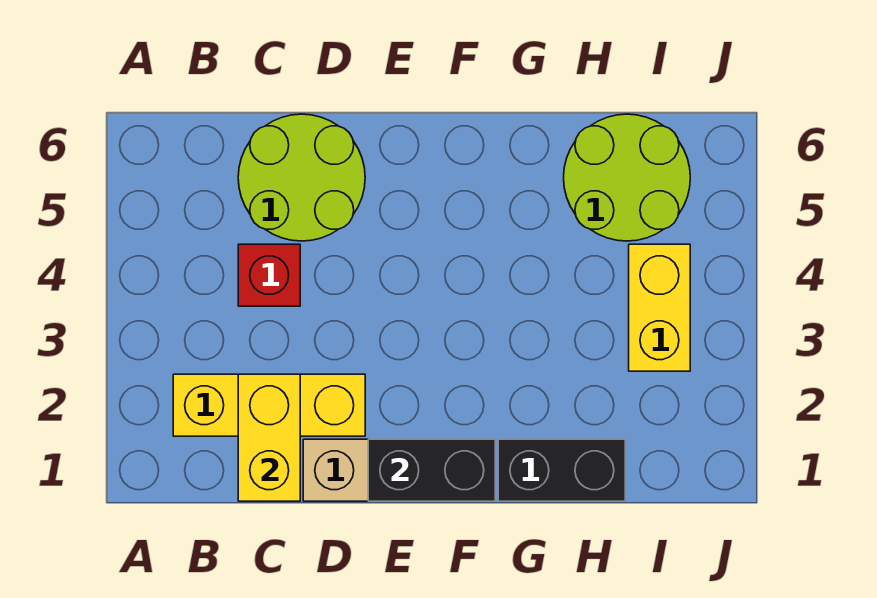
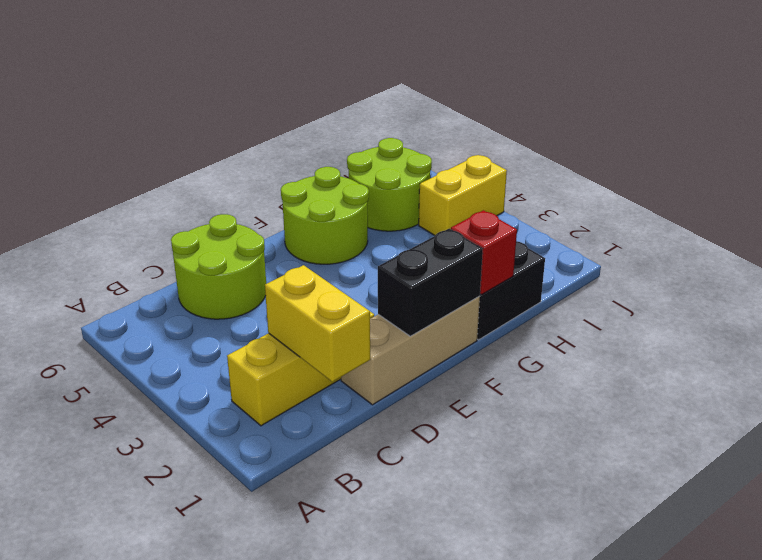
red brick C4 level 1 -> red brick G1 level 2
none -> lime round brick F5:G6 level 1
yellow brick I3:I4 level 1 -> yellow brick I4:J4 level 1

